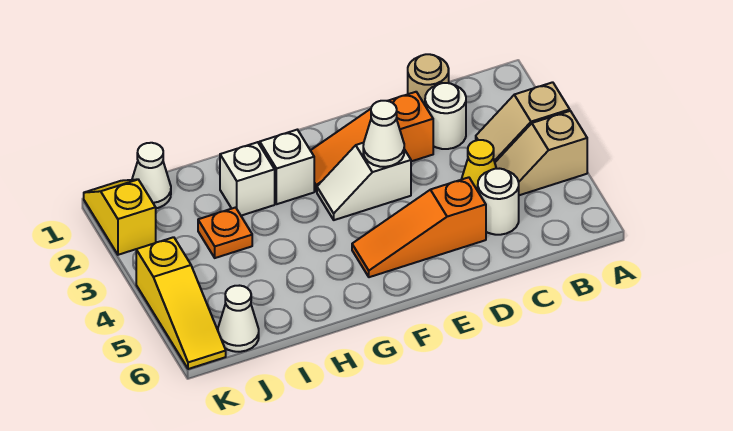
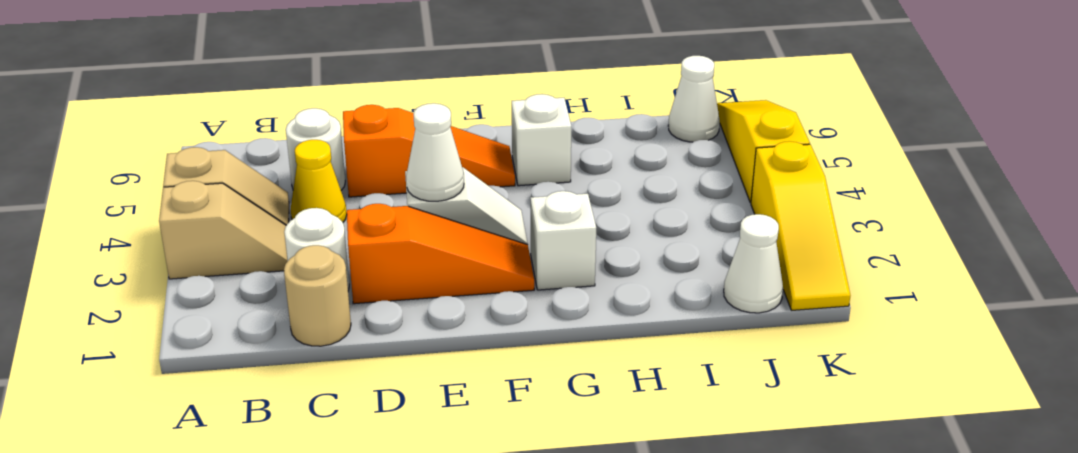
white brick H2 level 1 -> white brick G5 level 1
orange plate I3 level 1 -> none
yellow slope K1:K2 level 1 top 2 -> yellow slope K1:K3 level 1 top 3

